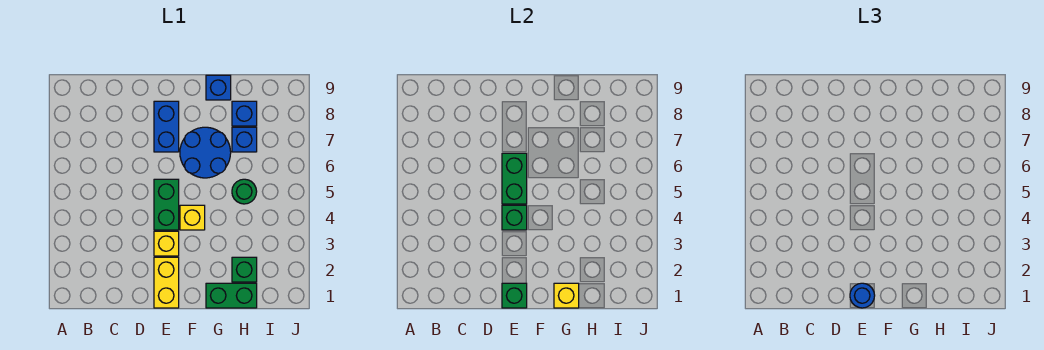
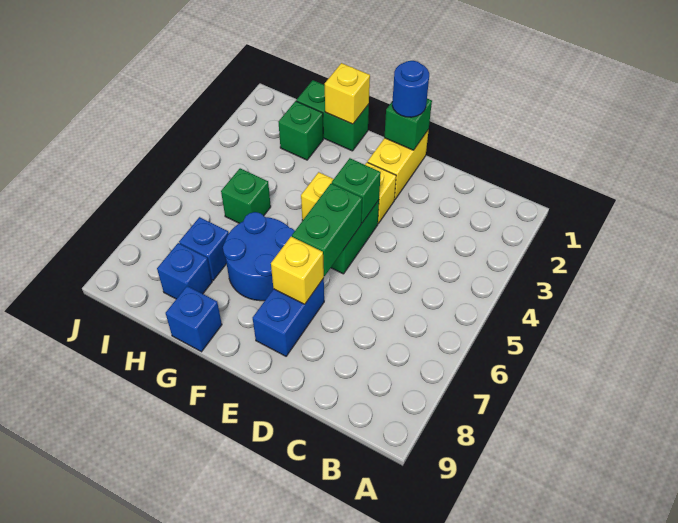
none -> yellow brick E7 level 2
green round brick H5 level 1 -> green brick H5 level 1

